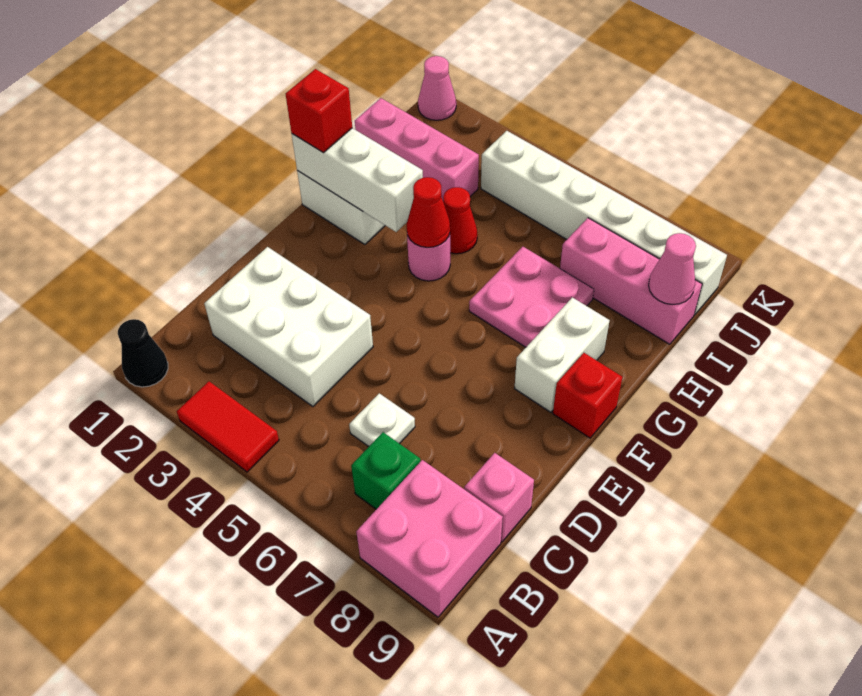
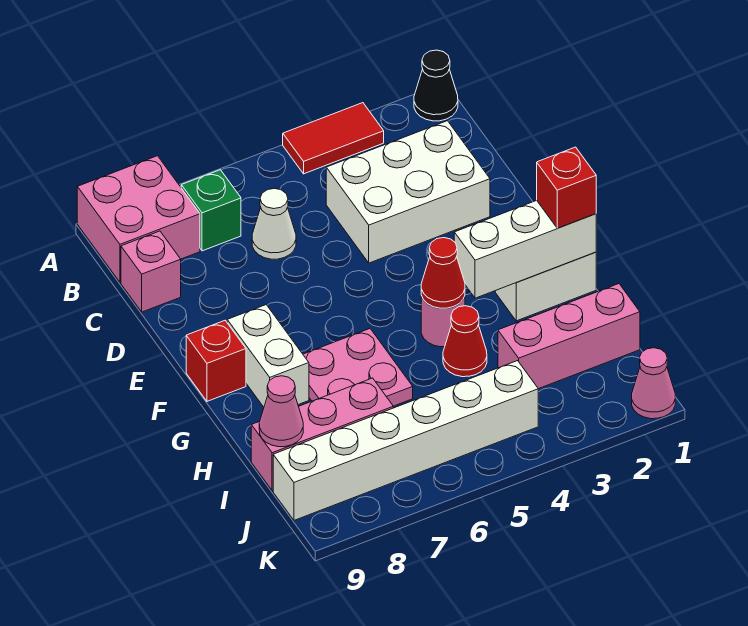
white plate C6 level 1 -> white cone C6 level 1

